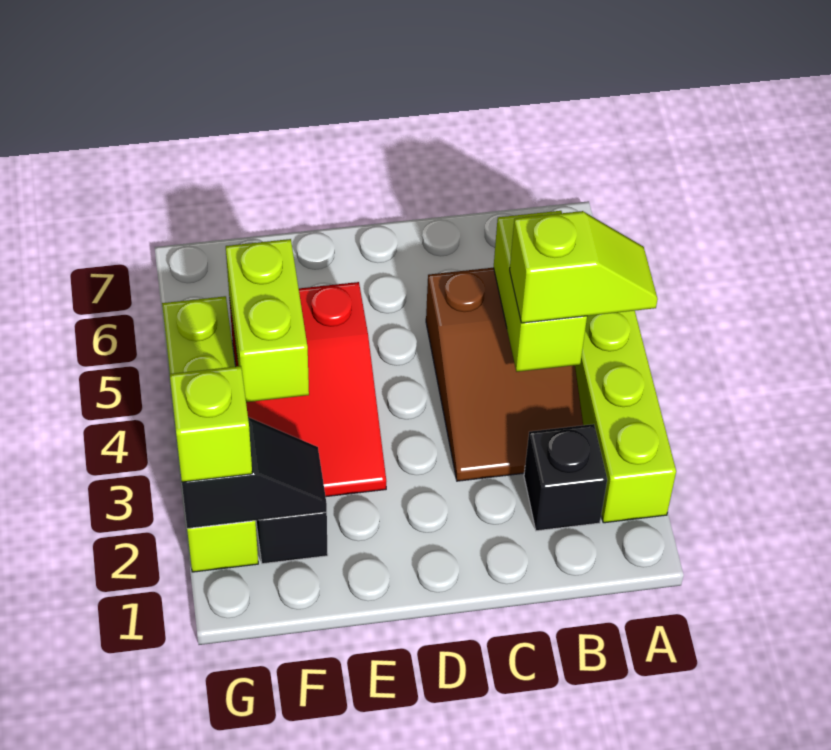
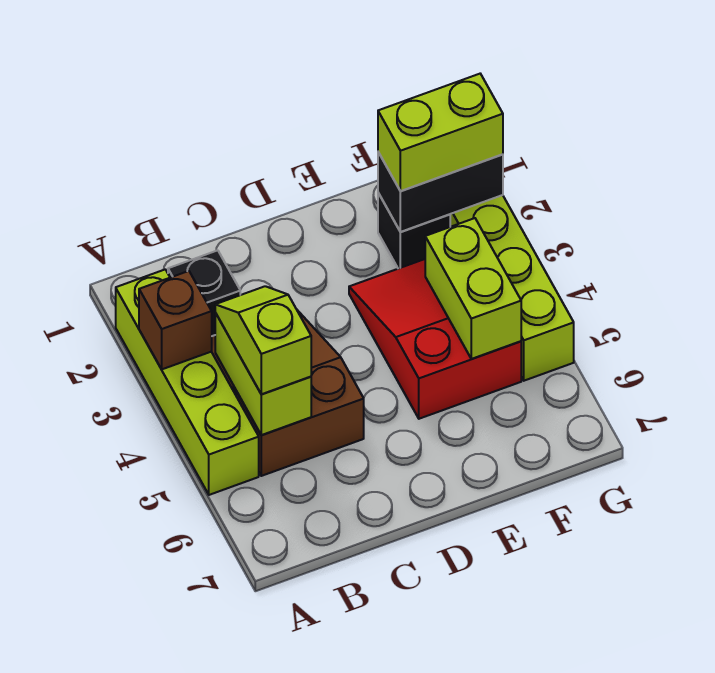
none -> brown brick A3 level 2
lime slope A4:B4 level 3 top B -> lime slope B4:B5 level 3 top 5
black slope F2:G2 level 2 top G -> black brick F2:G2 level 2
lime brick G2 level 3 -> lime brick F2:G2 level 3

